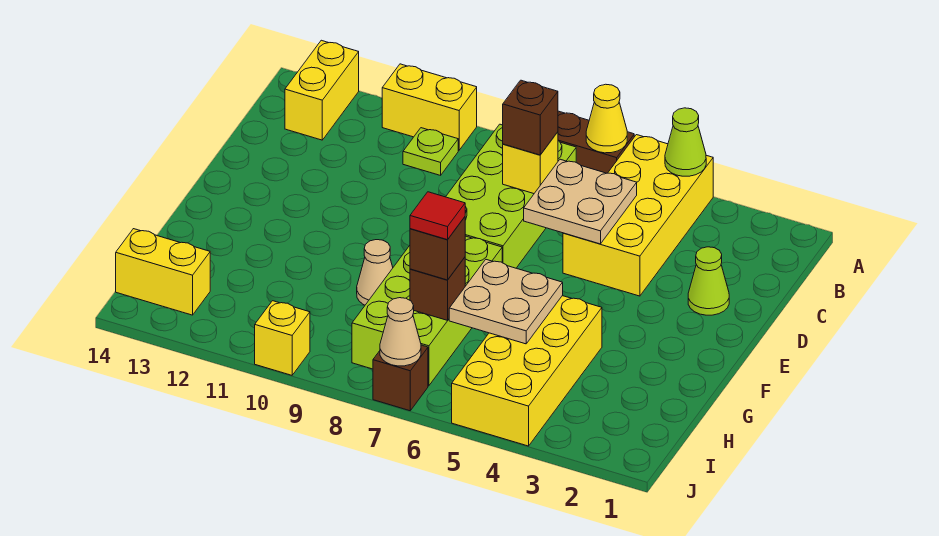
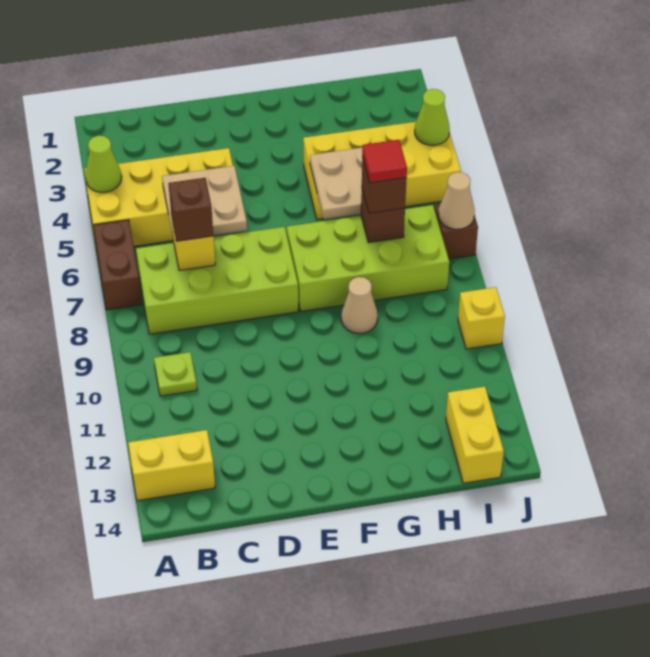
yellow cone A6 level 2 -> none
yellow brick A10:A11 level 1 -> none
lime cone D2 level 1 -> lime cone J4 level 2

